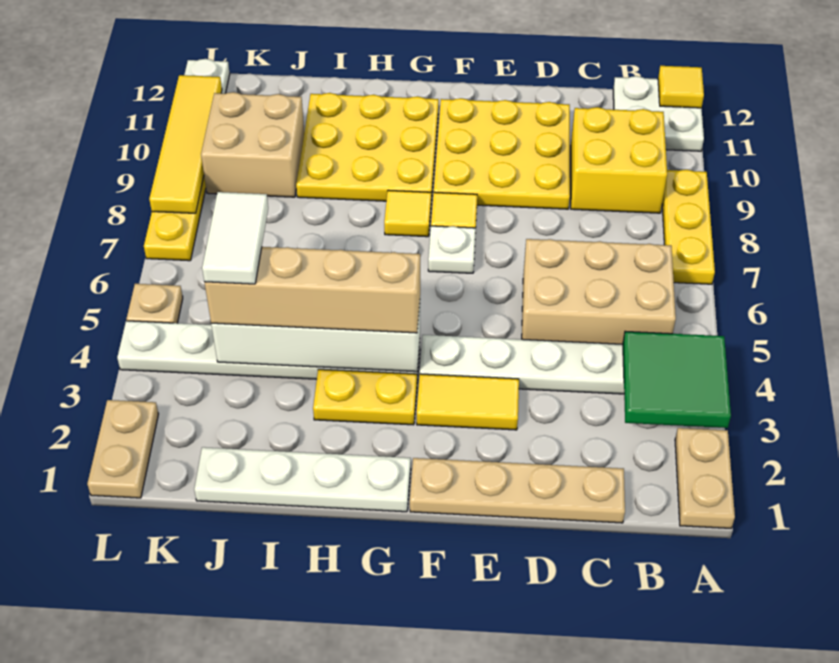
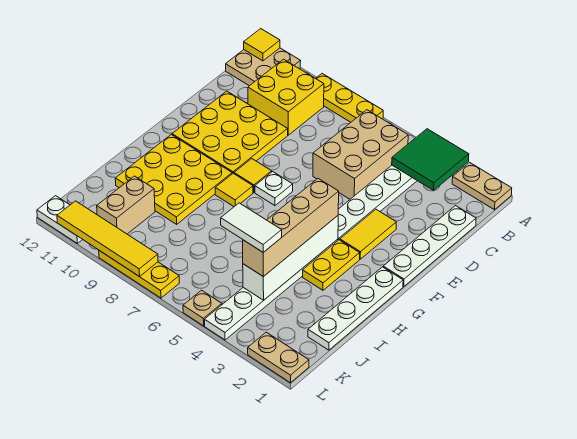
white plate A11:B12 level 1 -> tan plate A11:B12 level 1
tan plate C1:F1 level 1 -> white plate C1:F1 level 1
tan brick J9:K10 level 1 -> tan brick J10:K10 level 1

